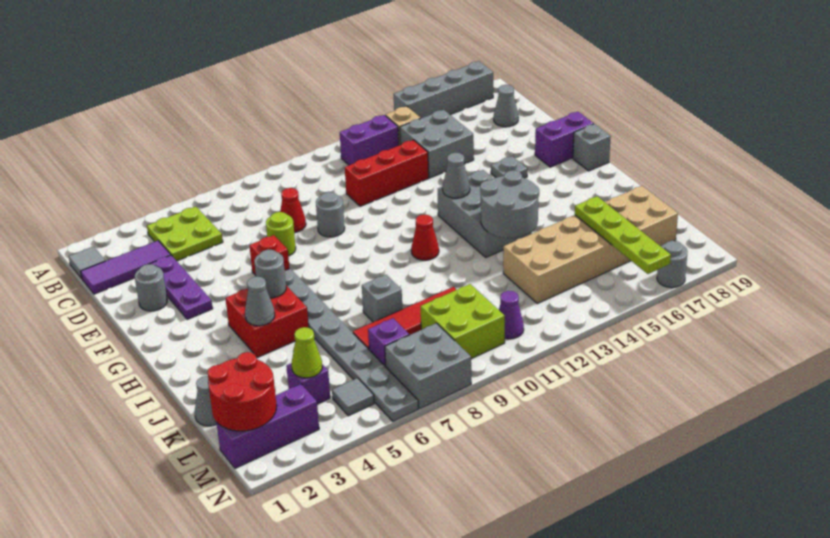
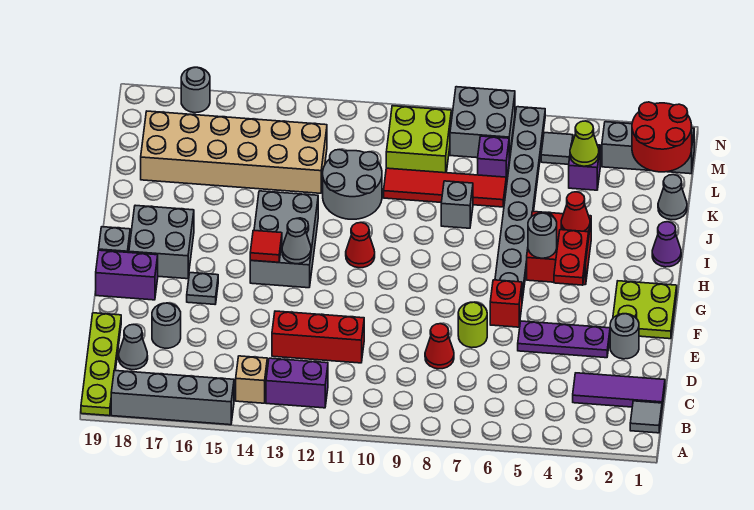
lime plate B4:C5 level 1 -> lime plate F1:G2 level 1
grey brick C14:D15 level 1 -> grey brick G17:H18 level 1
purple plate D3:F3 level 1 -> purple plate E3:E5 level 1
grey round brick E9 level 1 -> grey round brick D17 level 1
none -> red plate G4:H4 level 2
none -> red tile G14 level 2
grey cone I4 level 2 -> red cone I4 level 2
grey round brick I13:J14 level 2 -> grey round brick J11:K12 level 1
lime plate K16:N16 level 2 -> lime plate A19:D19 level 1
purple brick M1:M3 level 1 -> grey brick M1:M3 level 1
purple cone M11 level 1 -> purple cone I1 level 1

